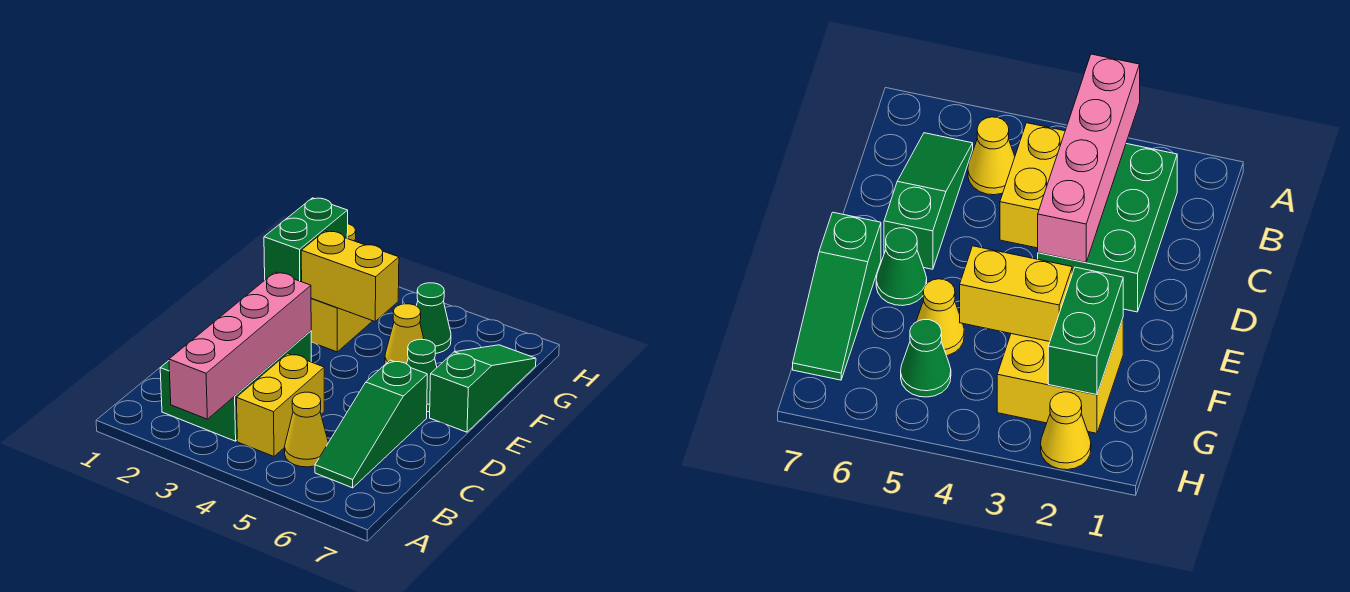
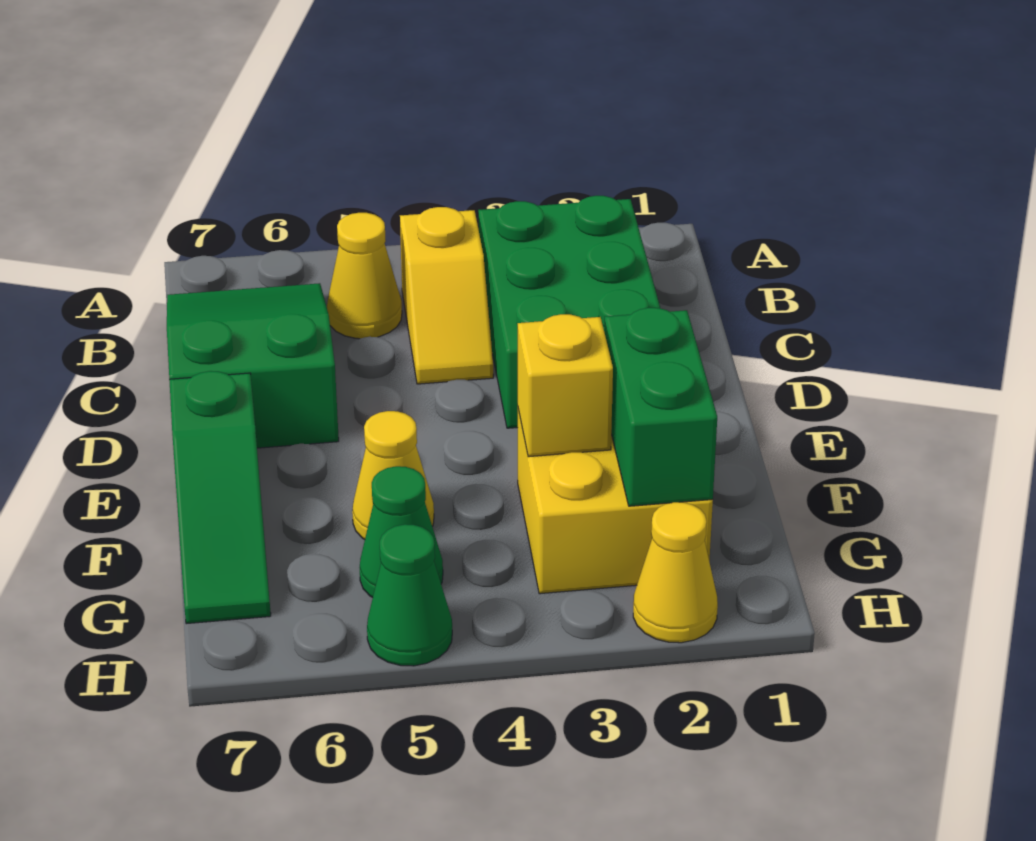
pink brick A3:D3 level 2 -> none
yellow brick B4:C4 level 1 -> yellow slope B4:C4 level 1 top B
green slope B6:D6 level 1 top D -> green slope B6:D7 level 1 top D
green cone E6 level 1 -> green cone H5 level 1
yellow brick F3:F4 level 2 -> yellow brick F3 level 2

